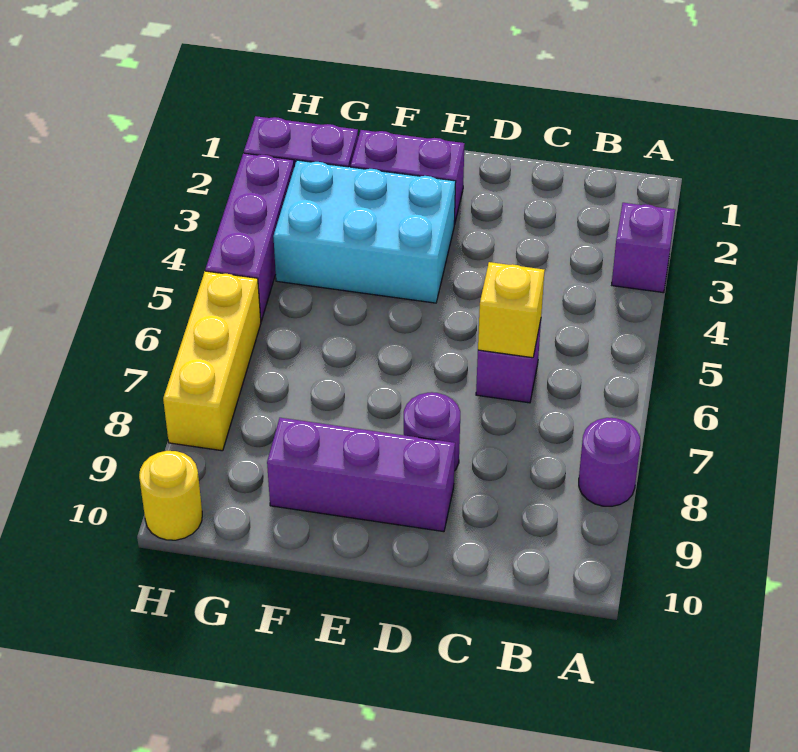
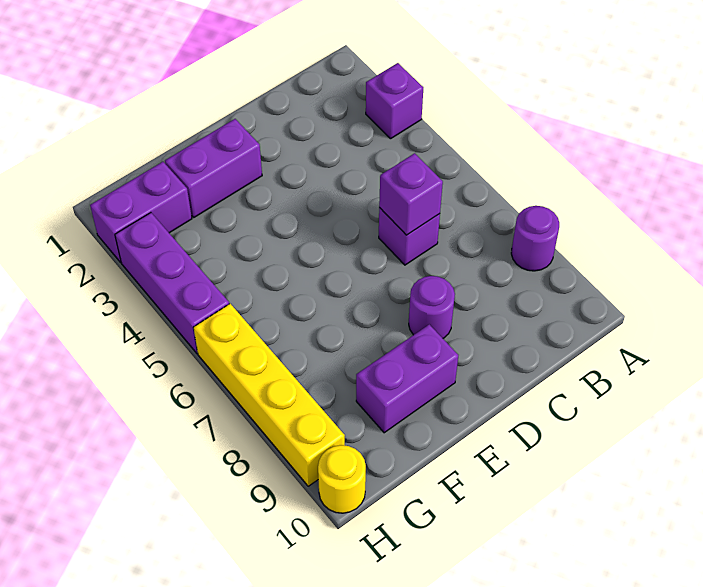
yellow brick C6 level 2 -> purple brick C6 level 2
purple brick D9:F9 level 1 -> purple brick E9:F9 level 1
cyan brick E3:G4 level 1 -> none
yellow brick H6:H8 level 1 -> yellow brick H6:H9 level 1

